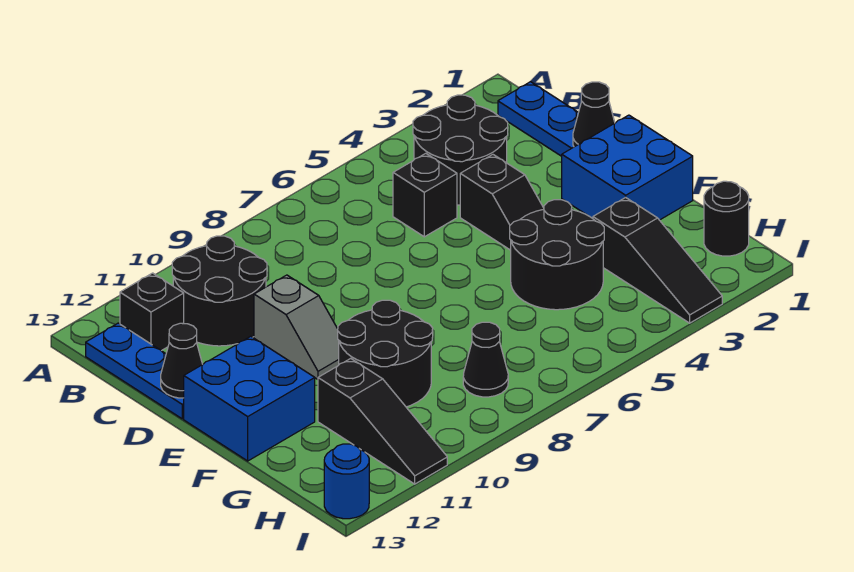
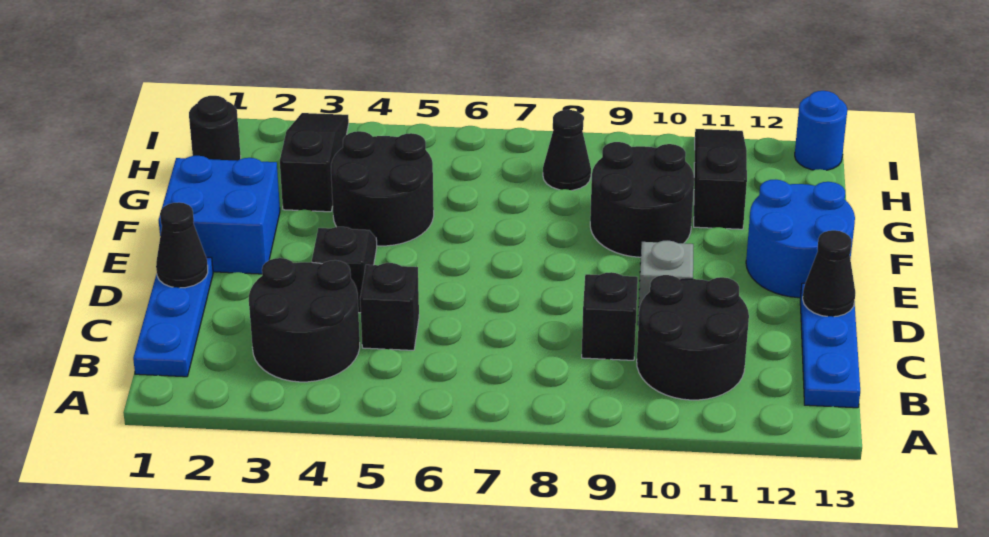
black brick B12 level 1 -> black brick C9 level 1
blue brick E12:F13 level 1 -> blue round brick E12:F13 level 1

